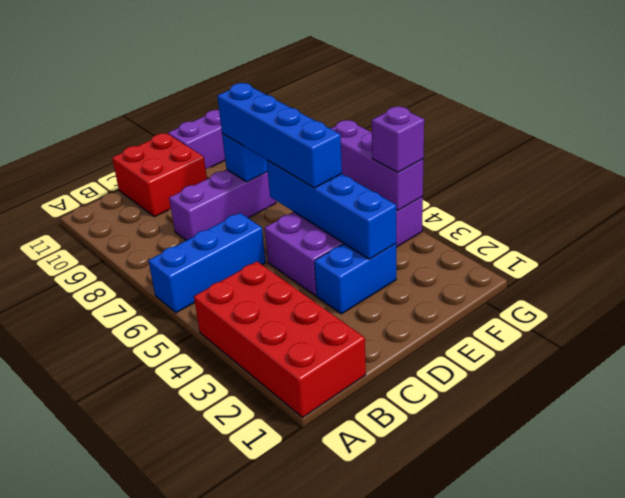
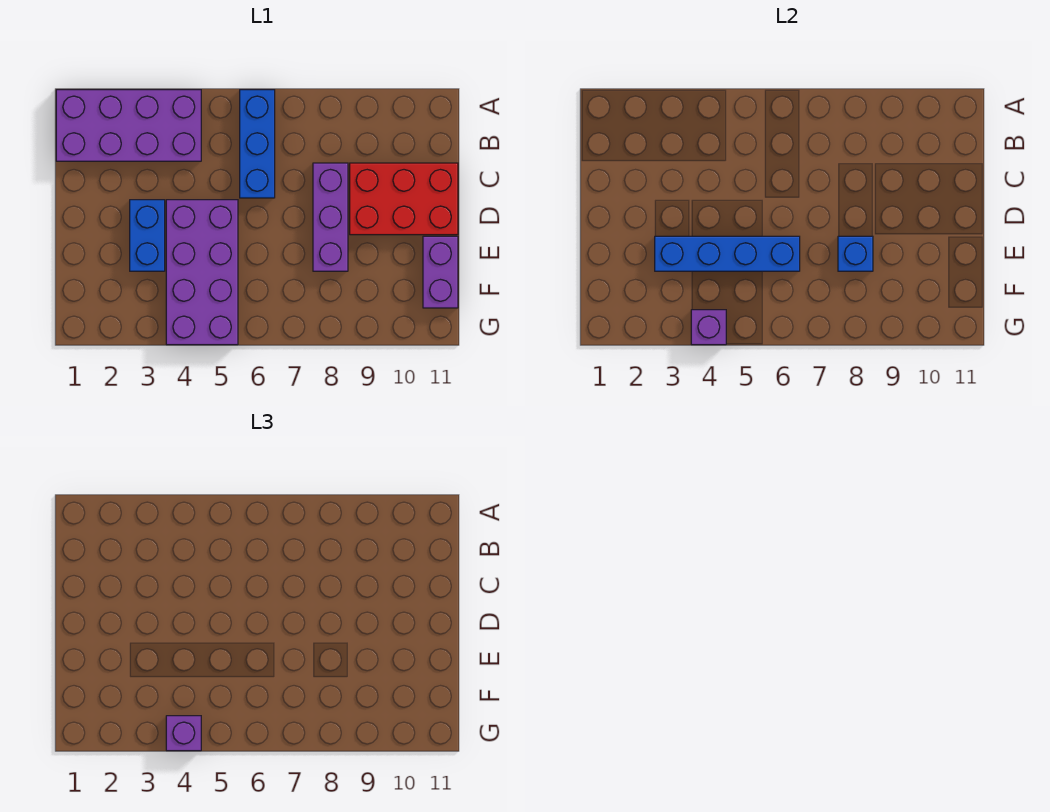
red brick A1:B4 level 1 -> purple brick A1:B4 level 1
red brick C10:D11 level 1 -> red brick C9:D11 level 1
blue brick E5:E8 level 3 -> none
purple brick G4:G6 level 2 -> purple brick G4 level 2

